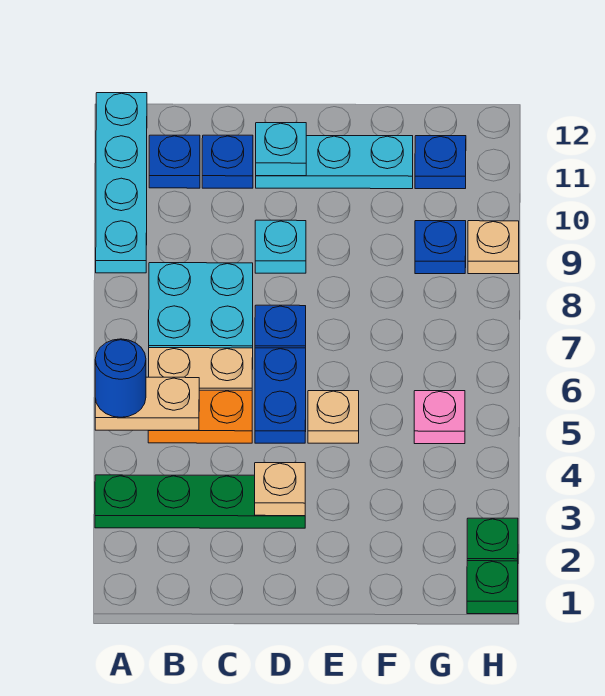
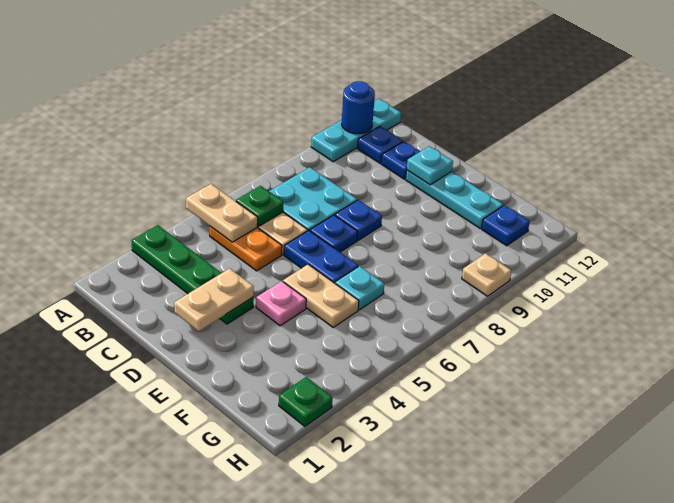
blue round brick A5 level 3 -> blue round brick A11 level 2
cyan plate A9:A12 level 1 -> cyan plate A10:A12 level 1
tan plate D3 level 2 -> tan plate D2:D3 level 2
blue plate D5:D6 level 1 -> blue plate D6:E6 level 1
cyan plate D9 level 1 -> cyan plate F6 level 1
tan plate E5 level 1 -> tan plate E5:F5 level 1
pink plate G5 level 1 -> pink plate E4 level 1
blue plate G9 level 1 -> blue plate D8 level 1
green plate H1 level 1 -> green plate B6 level 2

